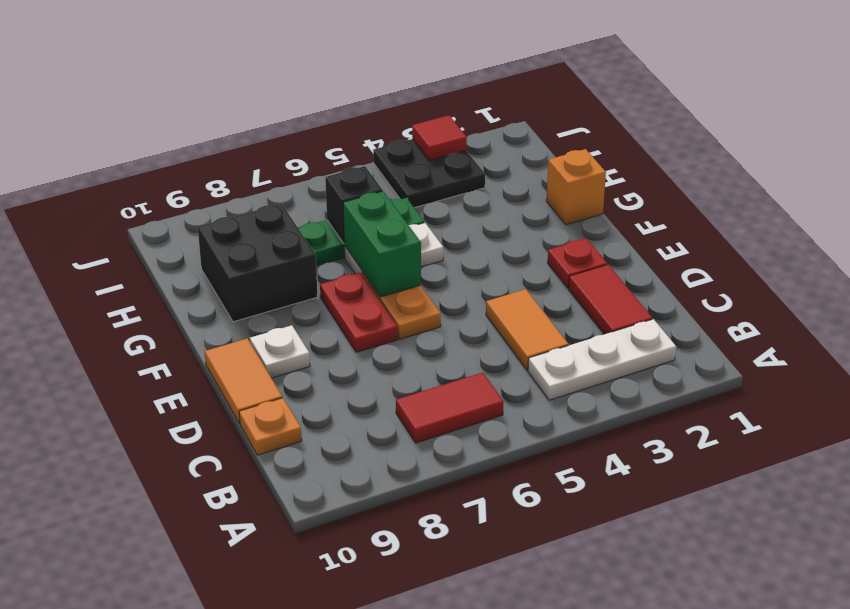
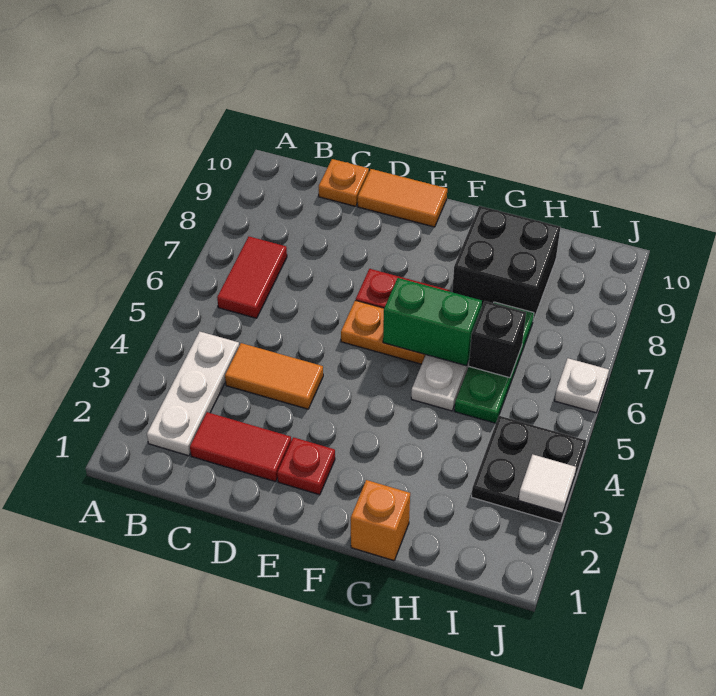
white plate E9 level 1 -> white plate J6 level 1
red tile J3 level 2 -> white tile J3 level 2

